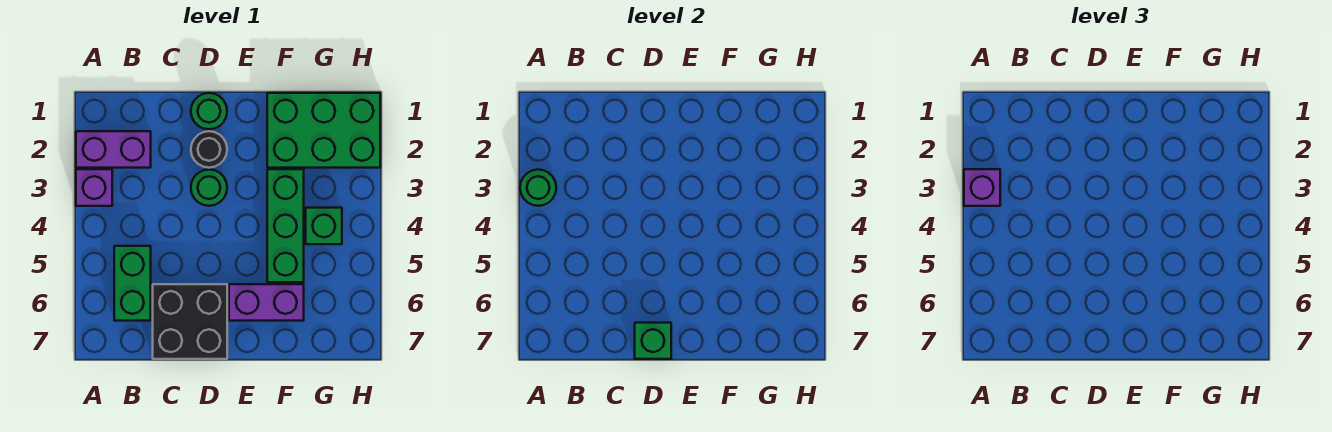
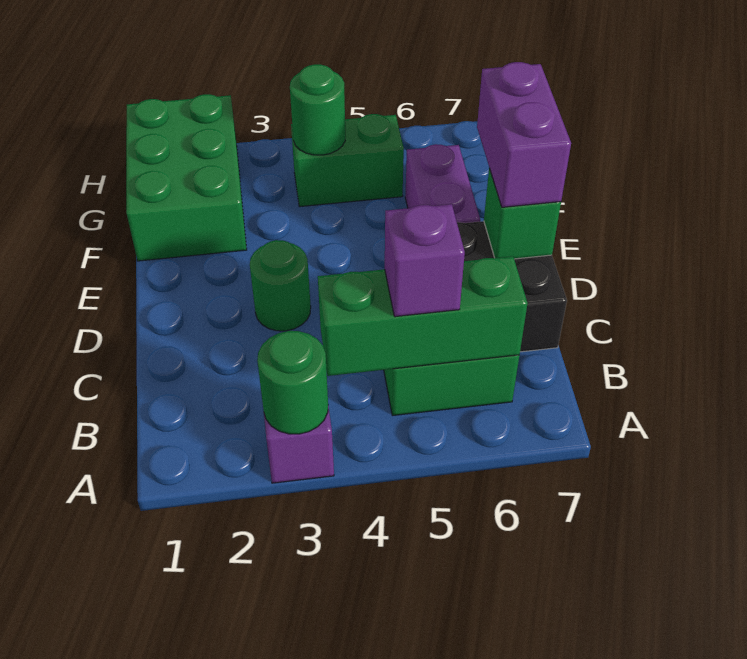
purple brick A2:B2 level 1 -> purple brick D7:E7 level 3
purple brick A3 level 3 -> purple brick B5 level 3
green round brick D1 level 1 -> green round brick G4 level 2
black round brick D2 level 1 -> none
green brick F3:F5 level 1 -> green brick B4:B6 level 2
green brick G4 level 1 -> green brick G4:G5 level 1

